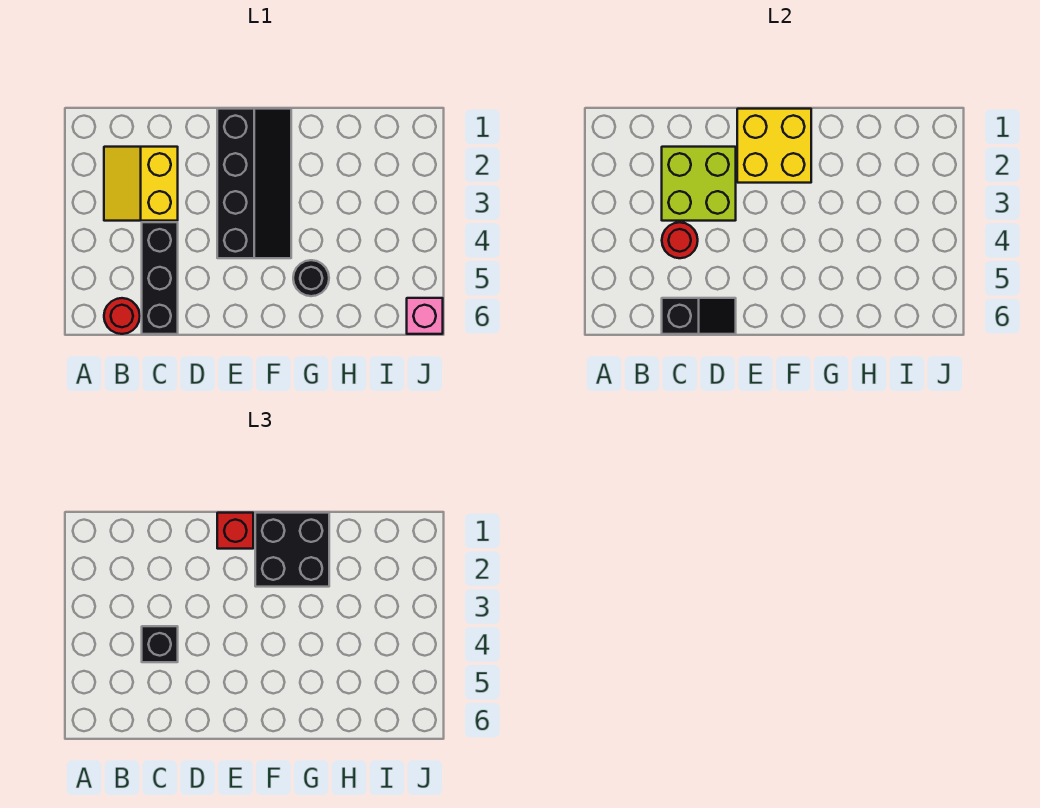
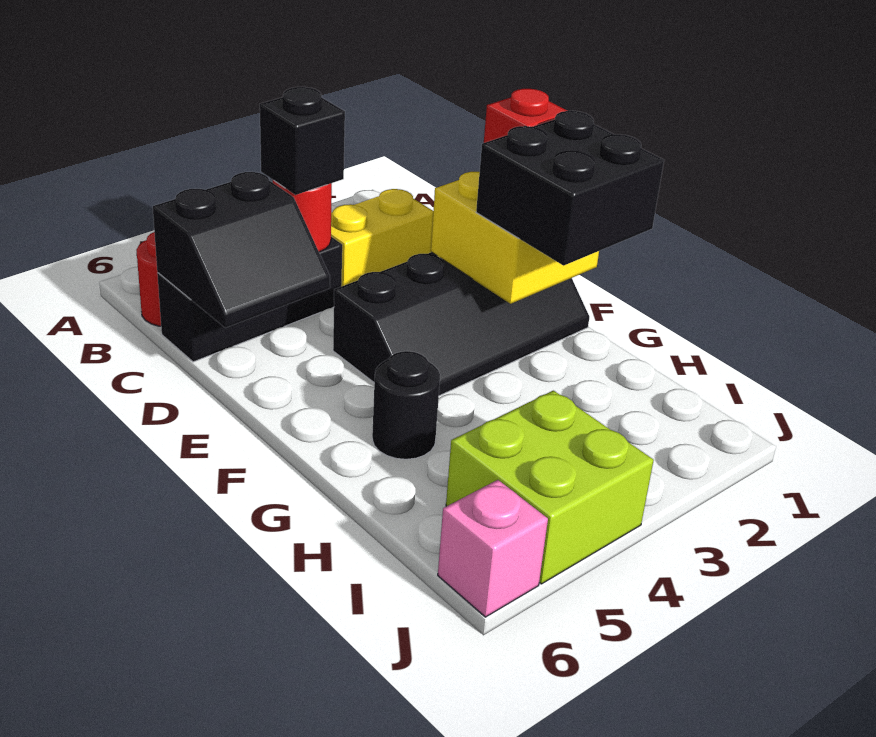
lime brick C2:D3 level 2 -> lime brick I4:J5 level 1
black slope C6:D6 level 2 top C -> black slope C5:D6 level 2 top C

